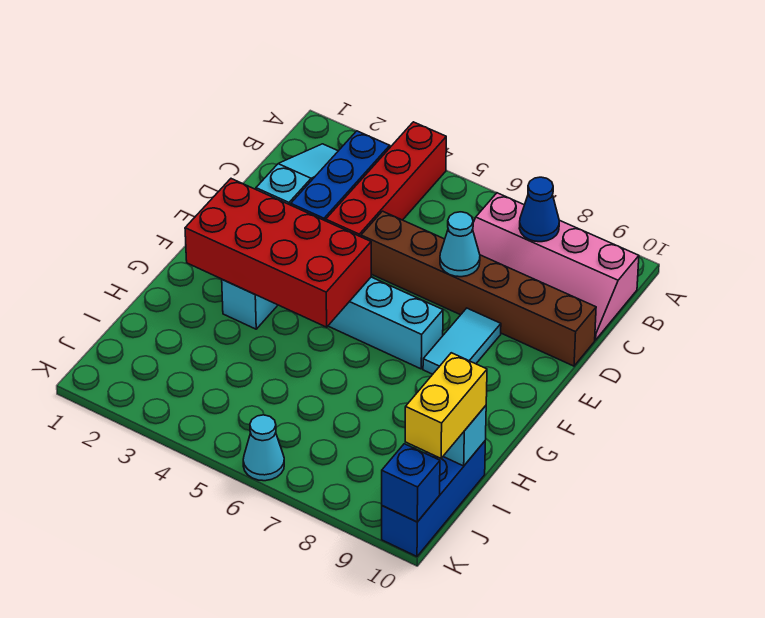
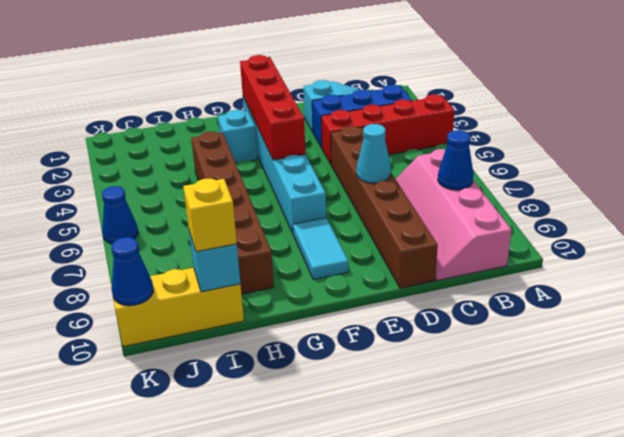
cyan tile E8:F8 level 1 -> cyan tile F8:F9 level 1
red brick F2:G5 level 2 -> red brick F2:F5 level 2
none -> brown brick H4:H9 level 1
blue brick I10:K10 level 1 -> yellow brick I10:K10 level 1
yellow brick I10:J10 level 3 -> yellow brick I10 level 3
cyan cone K6 level 1 -> blue cone K6 level 1
blue brick K10 level 2 -> blue cone K10 level 2

